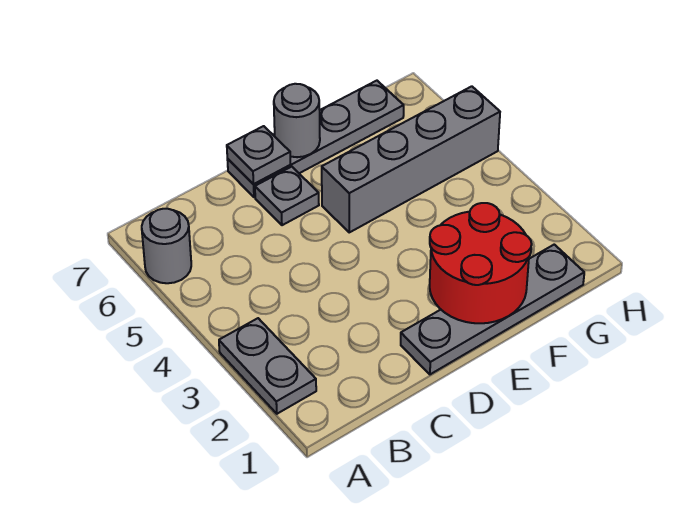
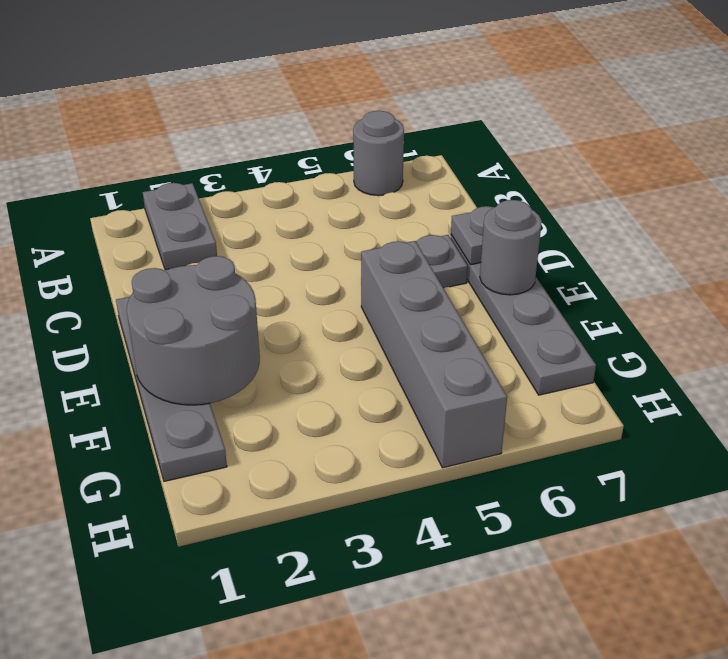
grey plate A2:A3 level 1 -> grey plate A2:B2 level 1
red round brick E1:F2 level 2 -> grey round brick E1:F2 level 2

